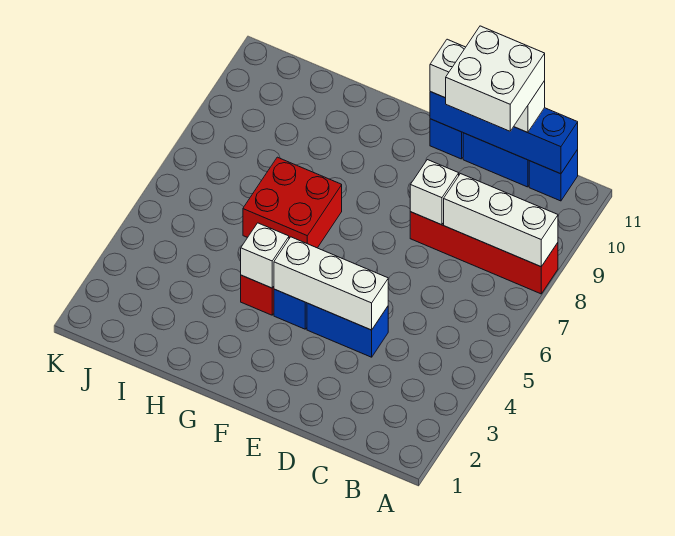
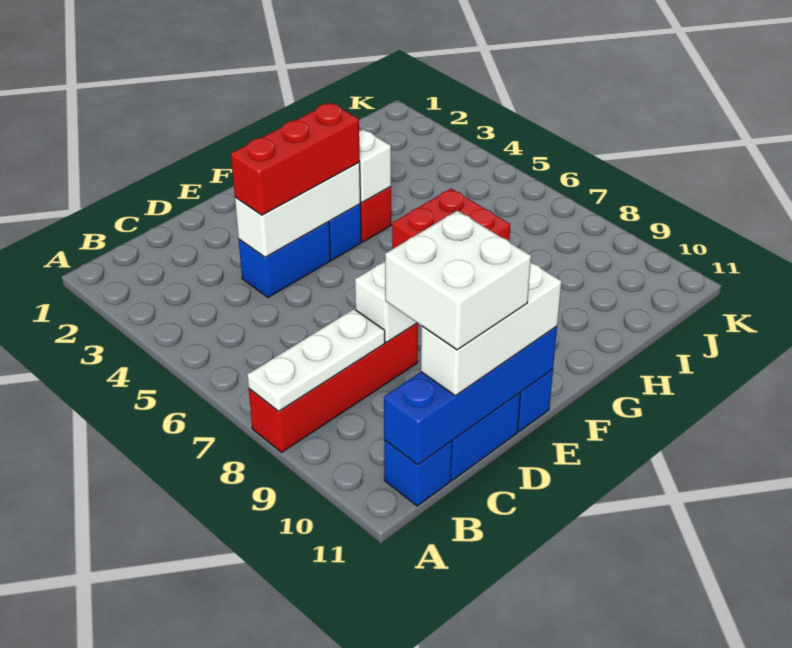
white brick A8:C8 level 2 -> white plate A8:C8 level 2
none -> red brick D4:F4 level 3

